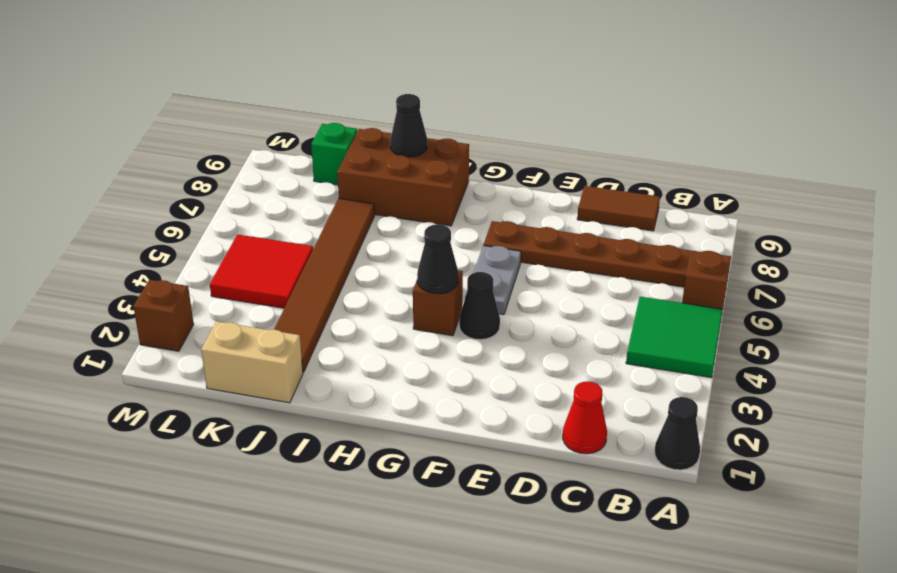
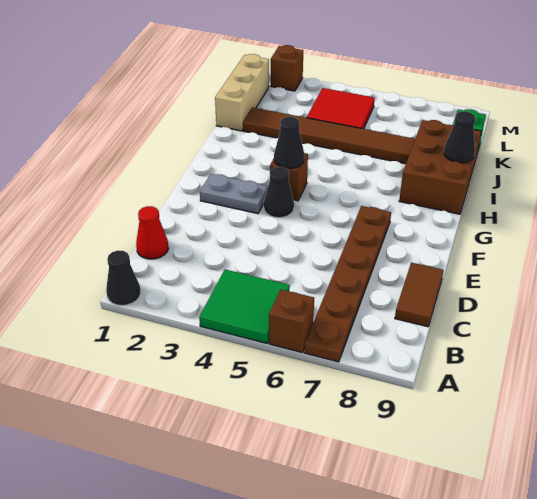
grey plate F5:F6 level 1 -> grey plate F2:F3 level 1
tan brick J1:K1 level 1 -> tan brick J1:L1 level 1

